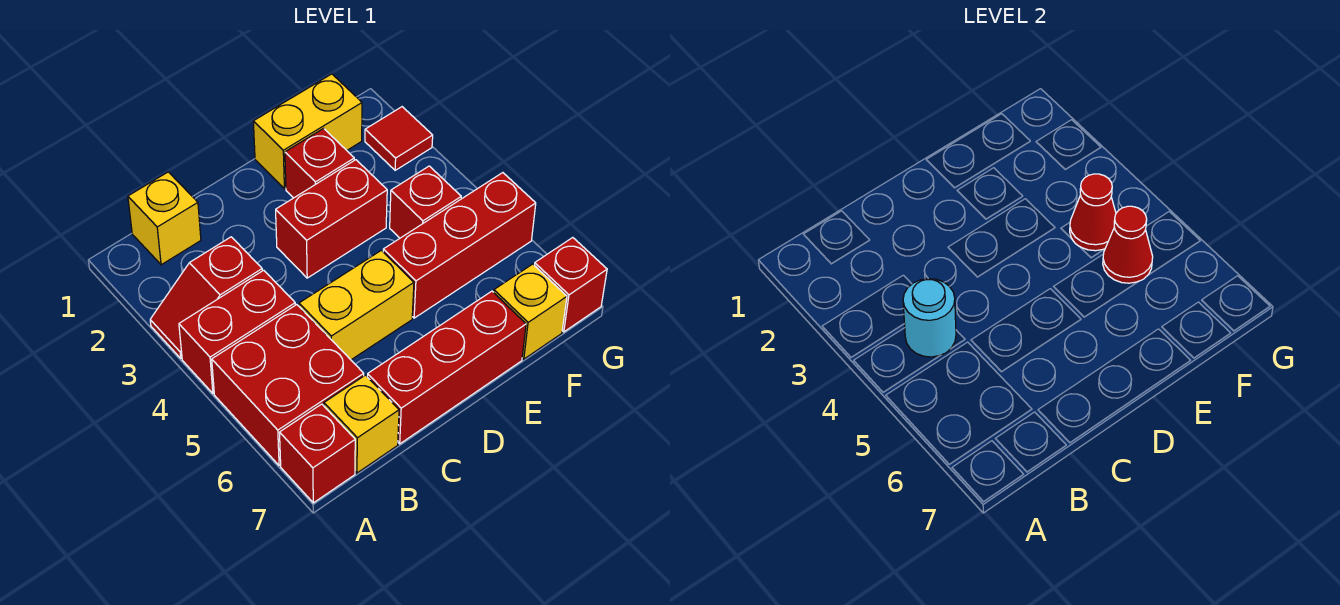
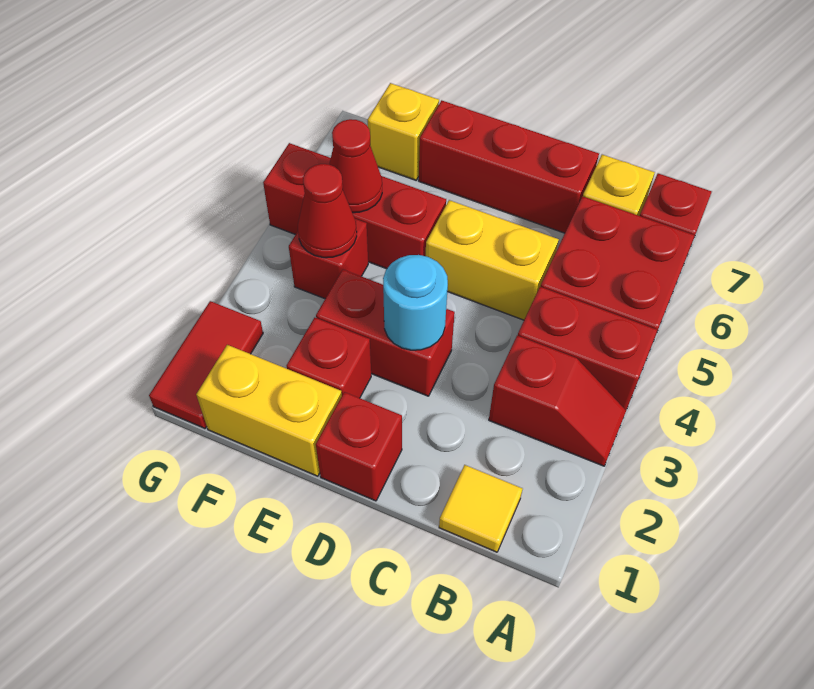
yellow brick B1 level 1 -> yellow tile B1 level 1
cyan round brick B4 level 2 -> cyan round brick D3 level 2
red tile G2 level 1 -> red tile G1:G2 level 1
red brick G7 level 1 -> red brick D1 level 1

